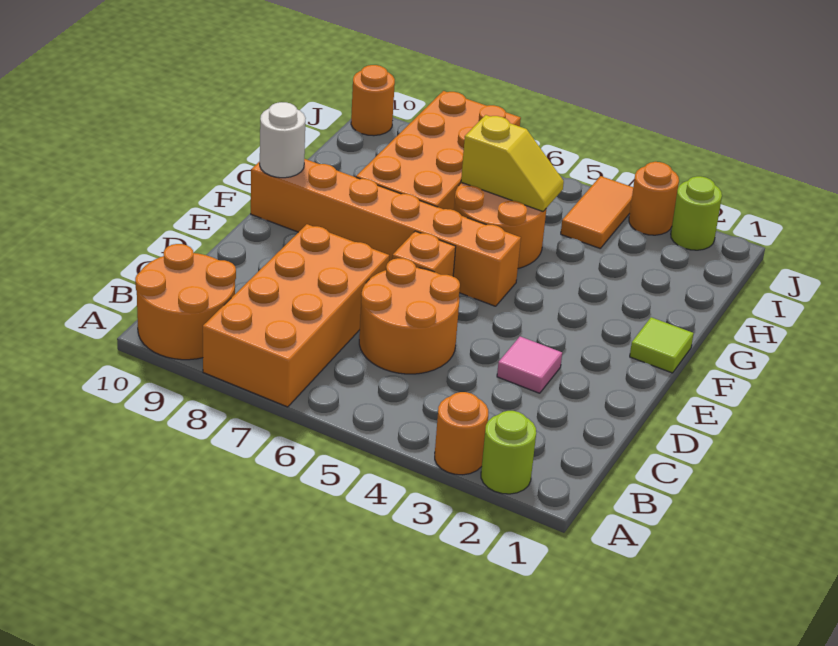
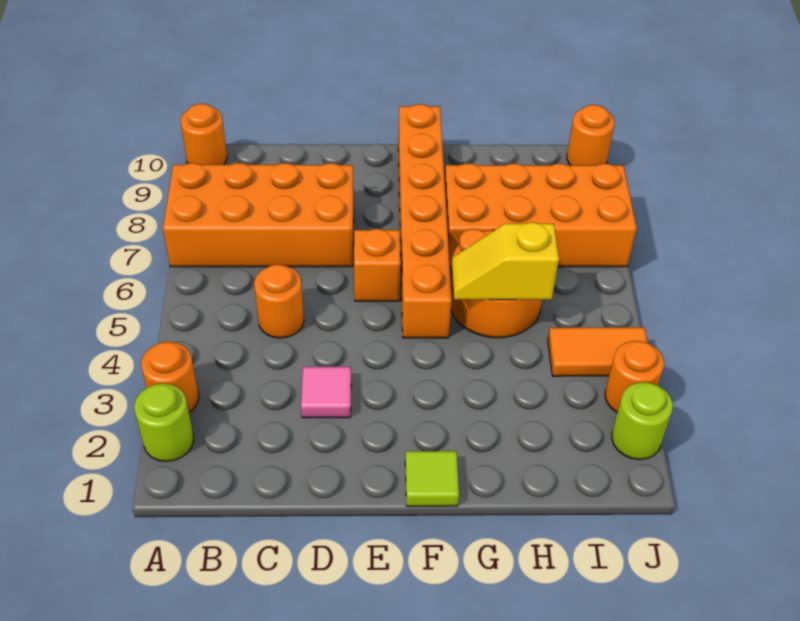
orange round brick A9:B10 level 1 -> orange round brick A10 level 1
orange round brick C5:D6 level 1 -> orange round brick C5 level 1
white round brick F10 level 2 -> none
yellow slope H5:H6 level 2 top 6 -> yellow slope G5:H5 level 2 top H

